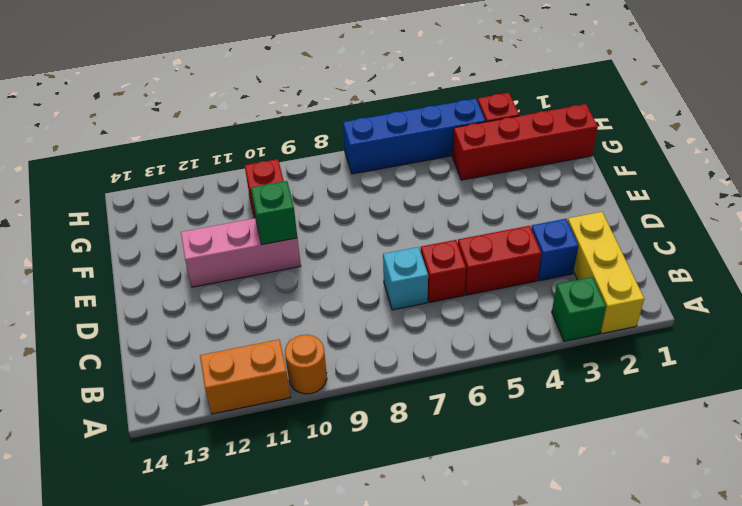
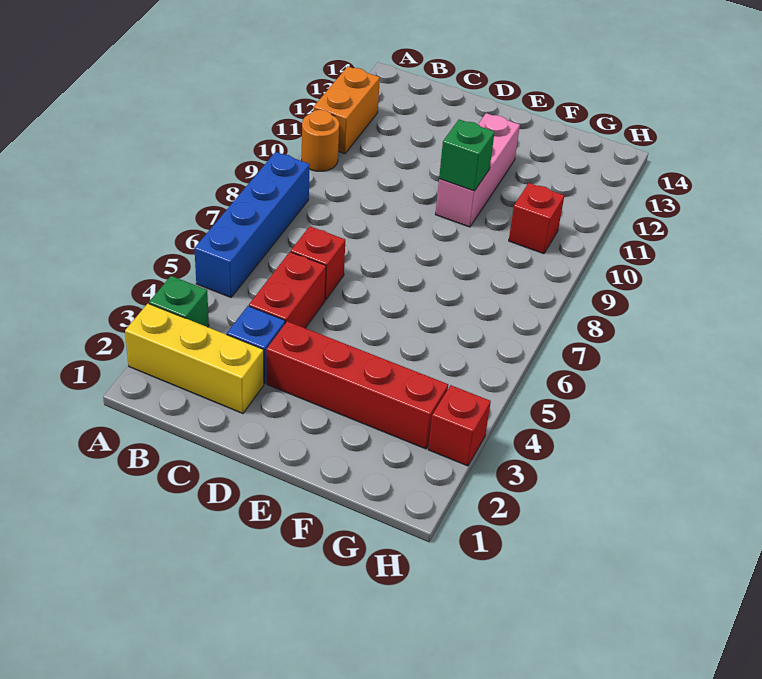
cyan brick C7 level 1 -> none
red brick G1:G4 level 1 -> red brick D3:G3 level 1
blue brick H4:H7 level 1 -> blue brick A5:A8 level 1

